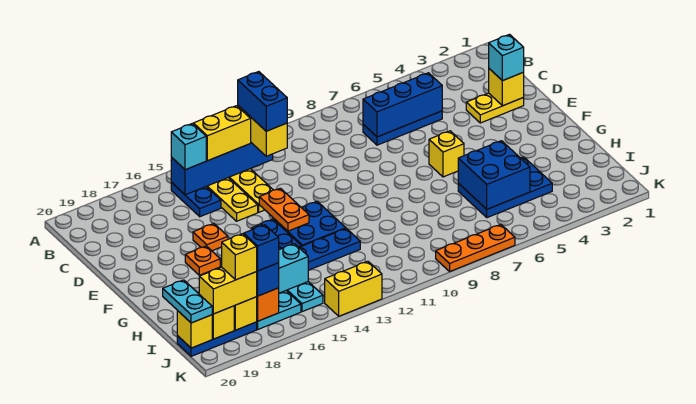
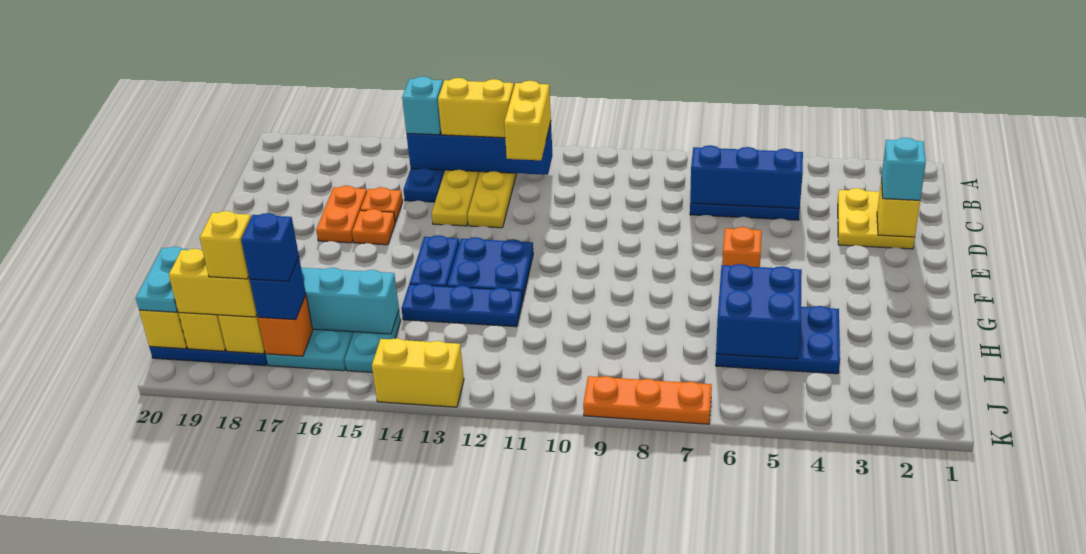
blue brick B12:C12 level 4 -> none
yellow plate D2:D3 level 1 -> yellow plate C2:D3 level 1
orange plate E13:F13 level 2 -> orange plate D17:E17 level 1
yellow brick F6 level 1 -> orange brick F6 level 1
orange plate F17 level 1 -> orange plate D16 level 1

